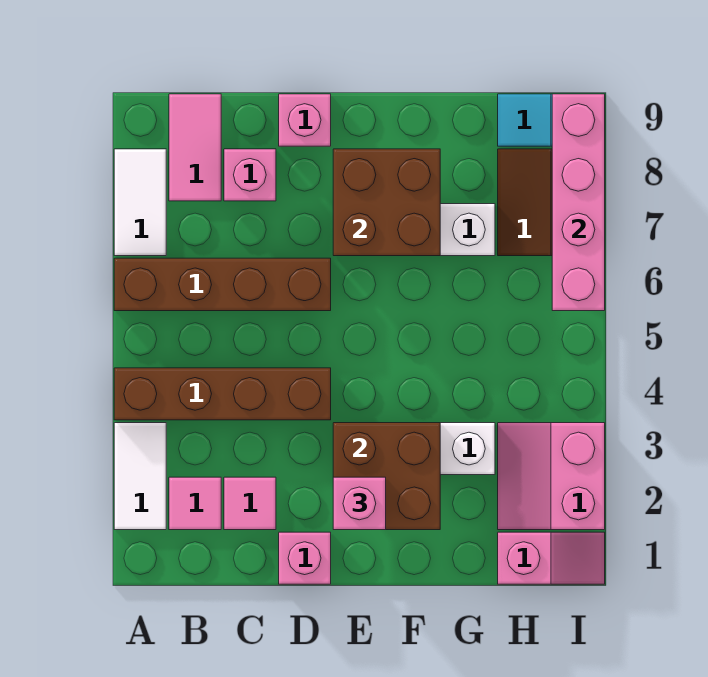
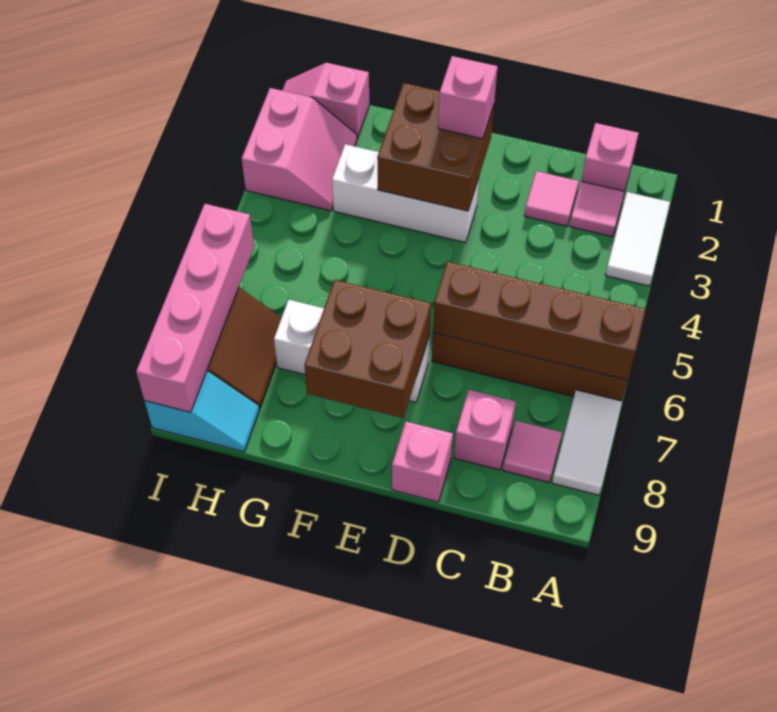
brown brick A4:D4 level 1 -> brown brick A6:D6 level 2
pink tile B8:B9 level 1 -> pink tile B8 level 1
pink brick D1 level 1 -> pink brick B1 level 1

